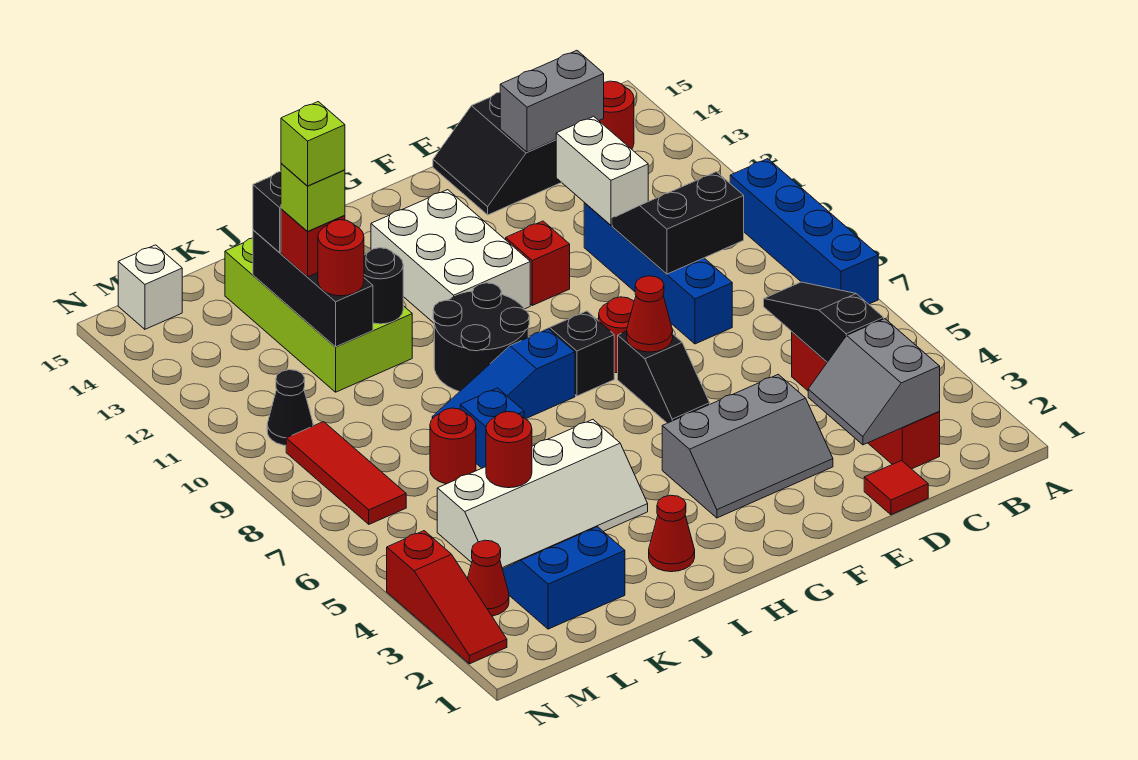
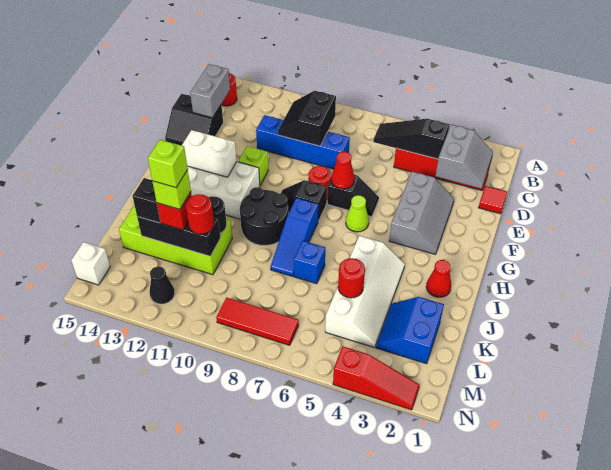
blue brick A7:A10 level 1 -> none
grey slope C2:D3 level 2 top C -> grey slope C2:D3 level 2 top 3
white brick D11:D12 level 2 -> white brick G12:G13 level 2
red brick F11 level 1 -> lime brick F11 level 1
none -> lime cone G6 level 1
red round brick K7 level 1 -> none
red cone M3 level 1 -> none
black cone M10 level 1 -> black cone M12 level 1

